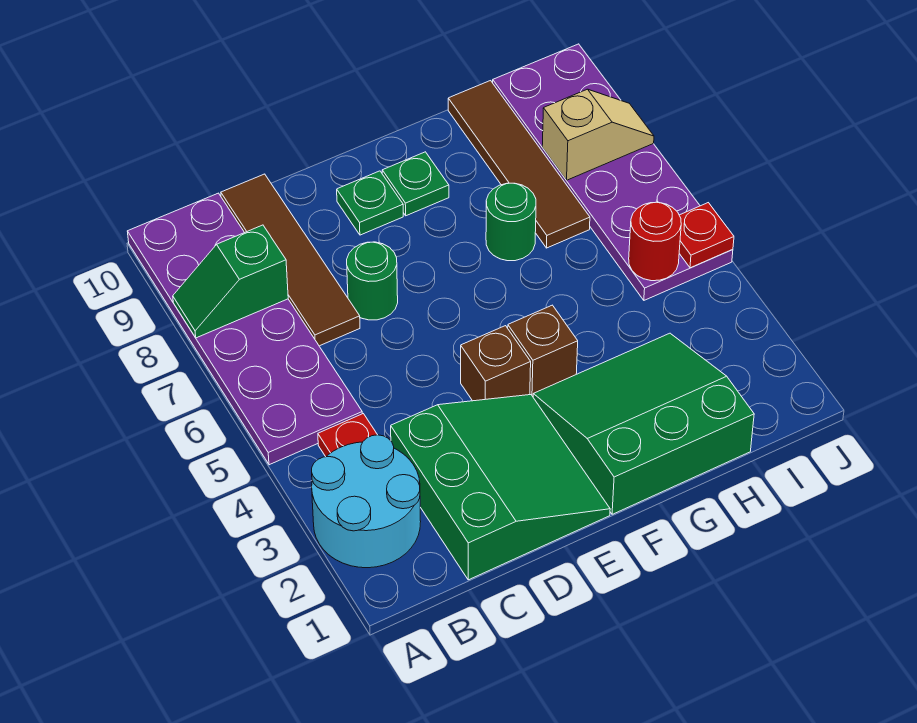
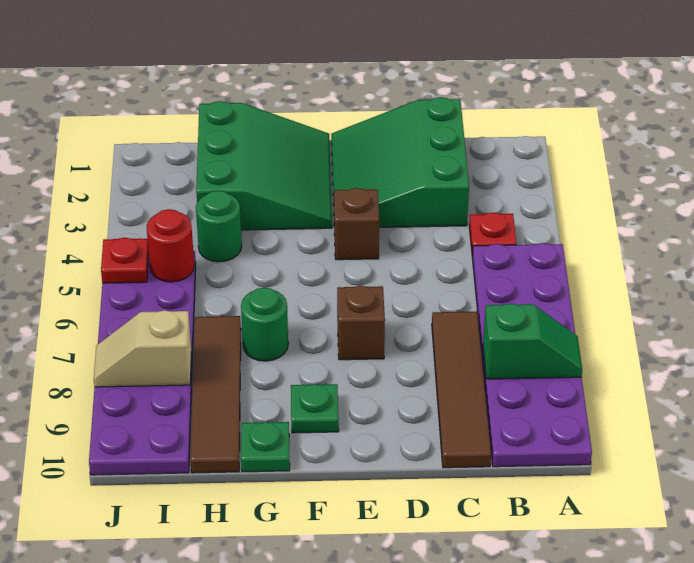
cyan round brick A2:B3 level 1 -> none
green round brick D7 level 1 -> green round brick H4 level 1
green plate E9 level 1 -> green plate G10 level 1
green slope F1:H3 level 1 top 1 -> green slope F1:H3 level 1 top H
brown brick F4 level 1 -> brown brick E7 level 1

